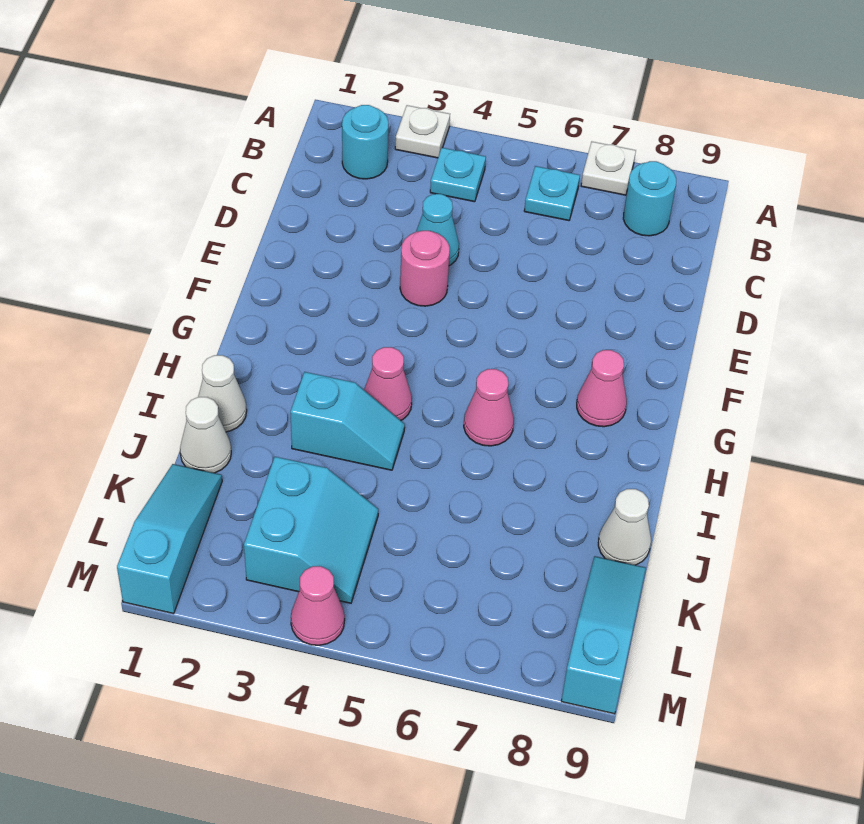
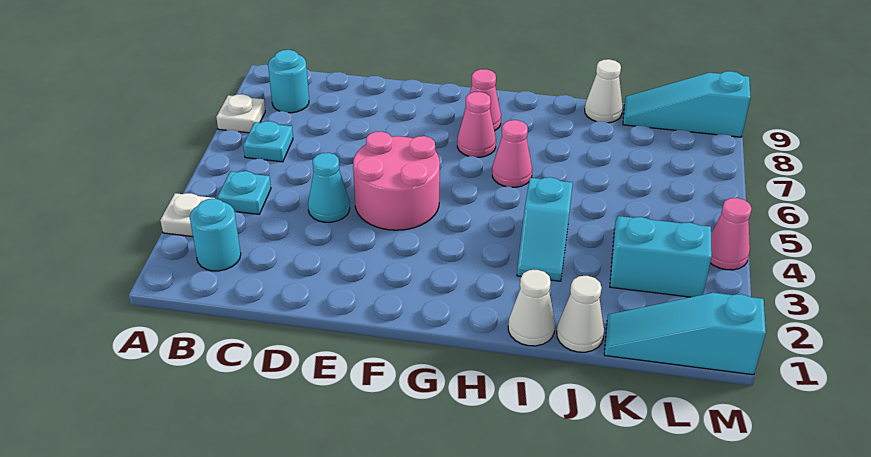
pink round brick E4 level 1 -> pink round brick E4:F5 level 1
pink cone H4 level 1 -> pink cone G7 level 1
cyan slope I3:I4 level 1 top 3 -> cyan slope I3:I4 level 1 top 4

